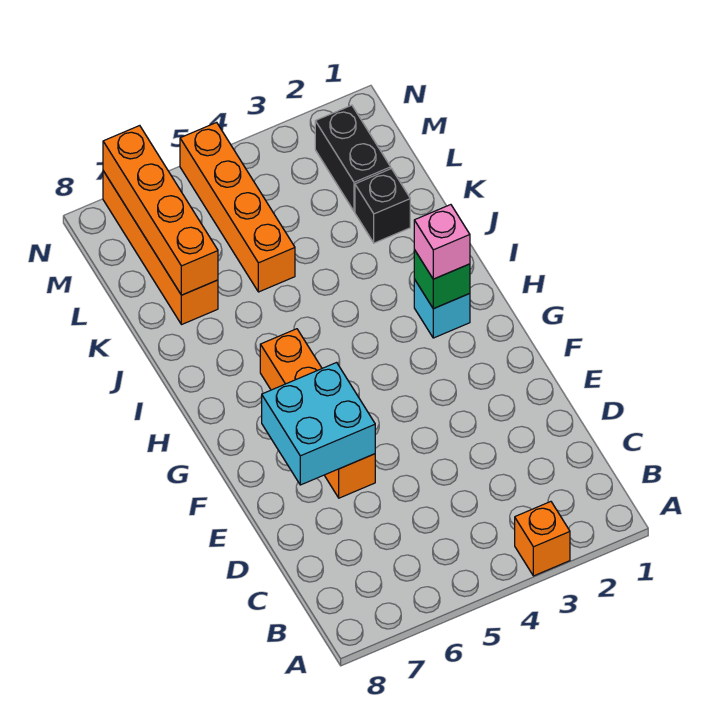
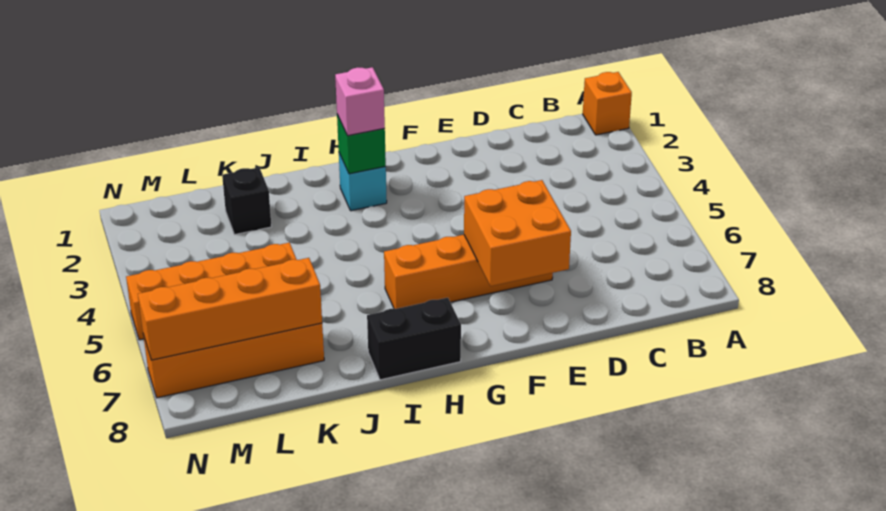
orange brick A3 level 1 -> orange brick A1 level 1
cyan brick E6:F7 level 2 -> orange brick E6:F7 level 2
black brick L2:M2 level 1 -> black brick H8:I8 level 1

